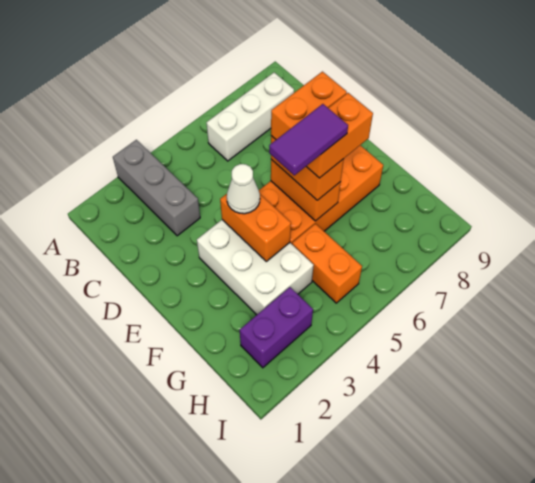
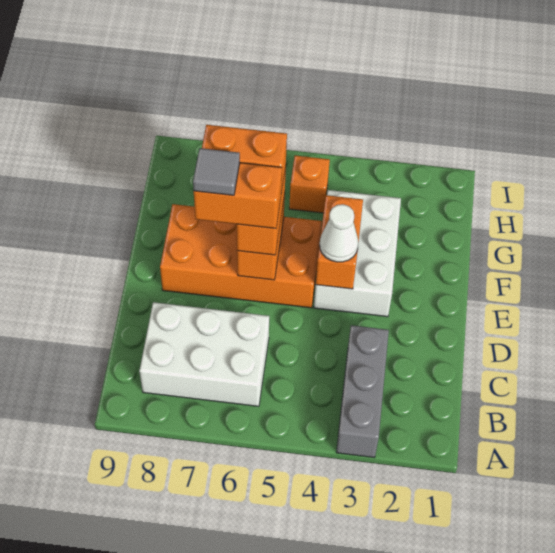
white brick B6:B8 level 1 -> white brick B6:C8 level 1
none -> grey tile E7 level 5
purple tile F5:F6 level 5 -> none
orange brick G5:H5 level 1 -> orange brick H5 level 1
purple brick H2:H3 level 1 -> none

